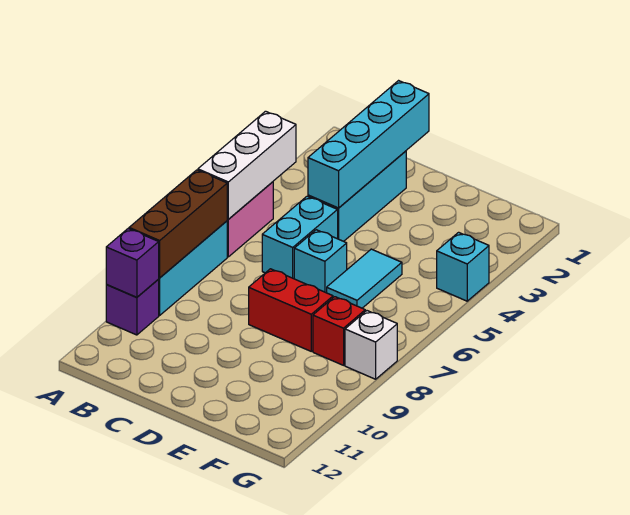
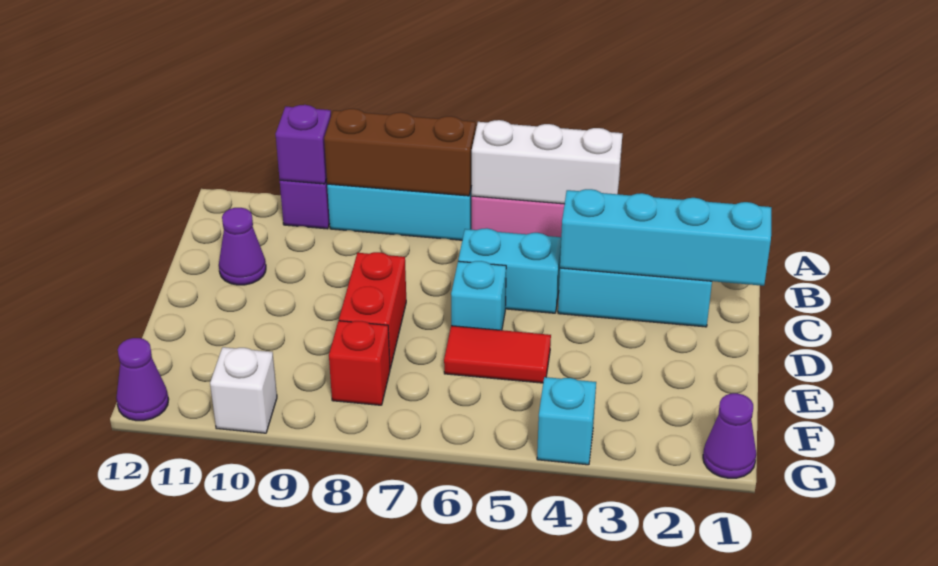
none -> purple cone C11 level 1
cyan tile E5:E6 level 1 -> red tile E5:E6 level 1
none -> purple cone G1 level 1
white brick G8 level 1 -> white brick G10 level 1
none -> purple cone G12 level 1

